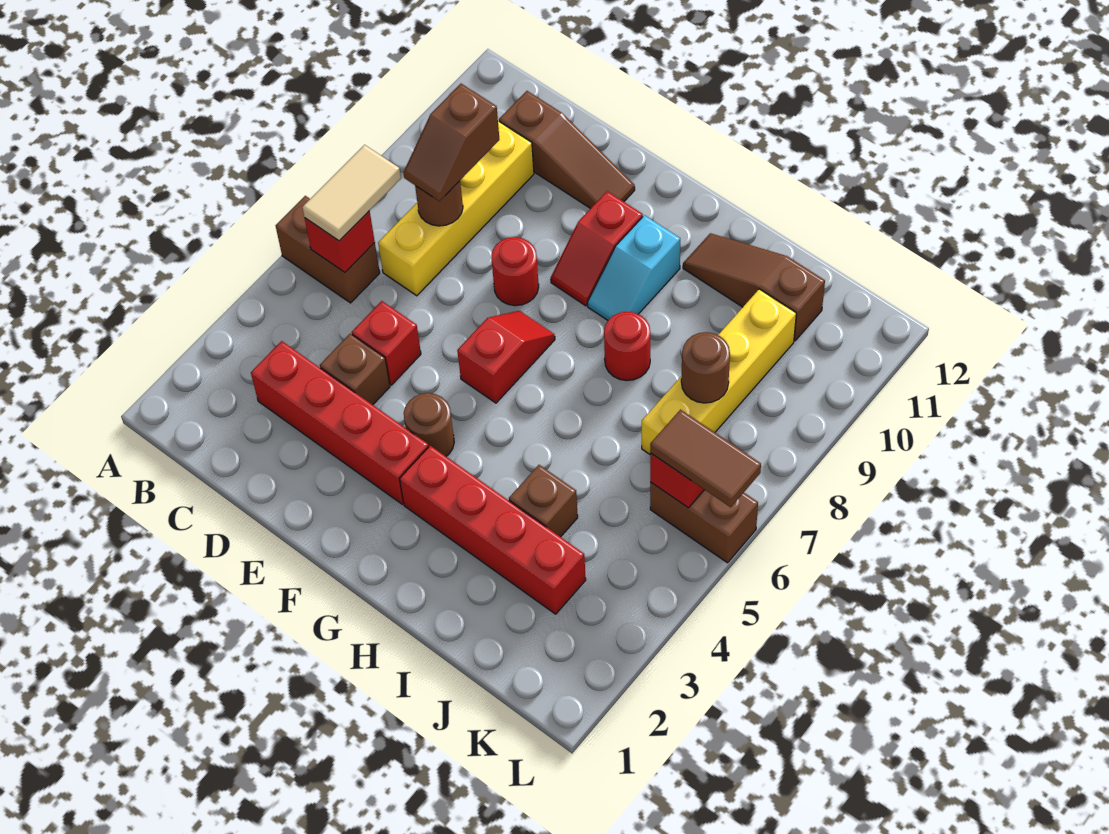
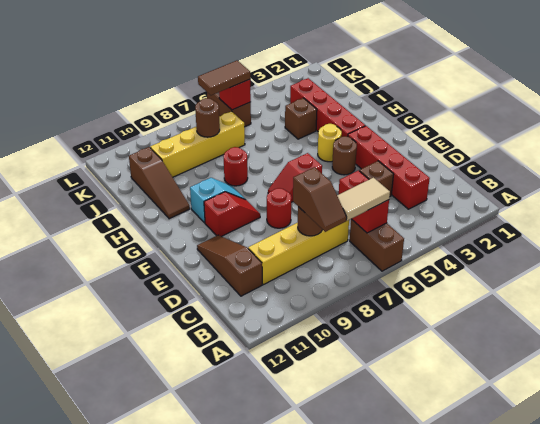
brown slope C8:C9 level 3 top 9 -> brown slope B8:C8 level 3 top C
none -> yellow round brick G4 level 1
brown tile K6:L6 level 3 -> brown tile K6:K7 level 3

